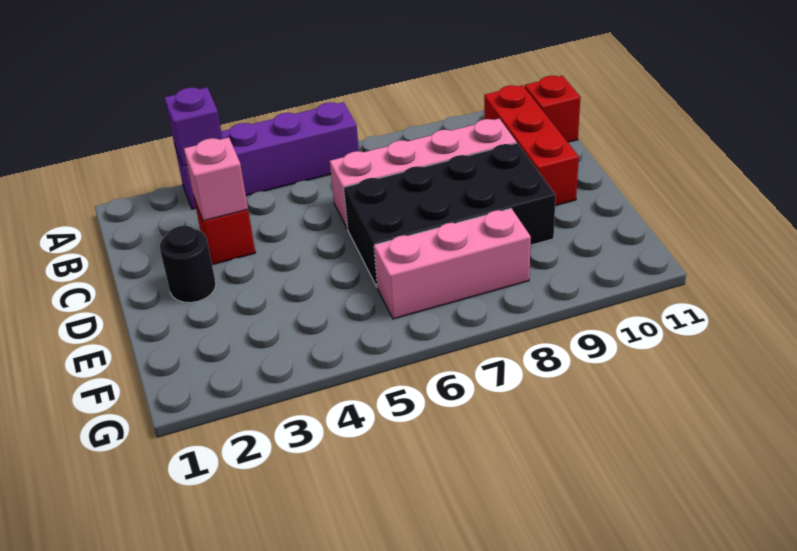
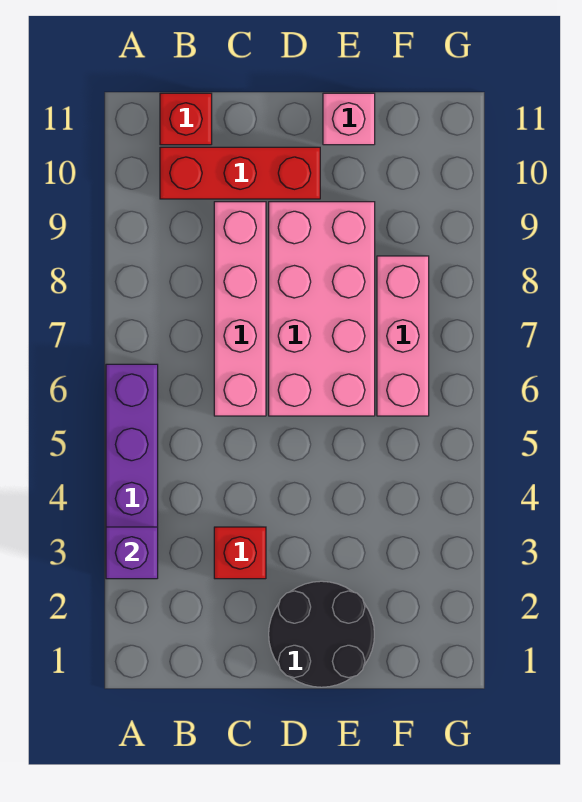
pink brick C3 level 2 -> pink brick E11 level 1
black round brick D2 level 1 -> black round brick D1:E2 level 1
black brick D6:E9 level 1 -> pink brick D6:E9 level 1

